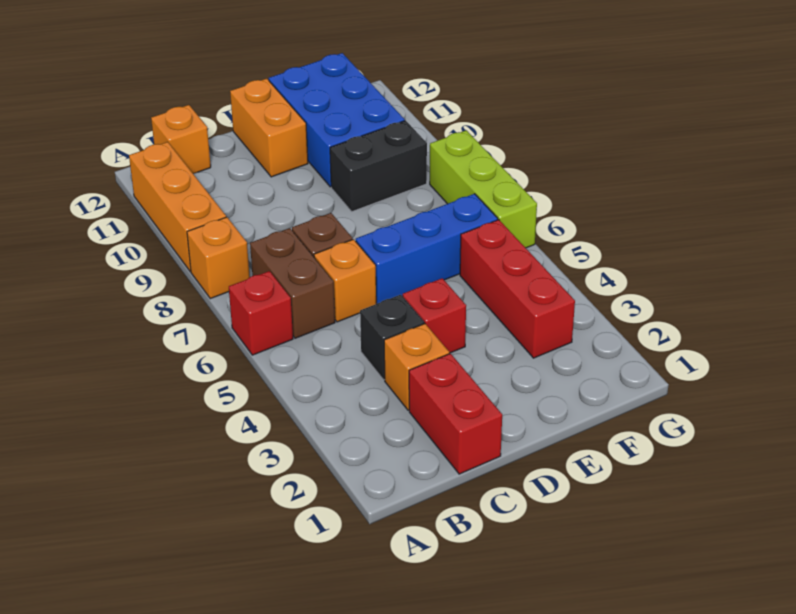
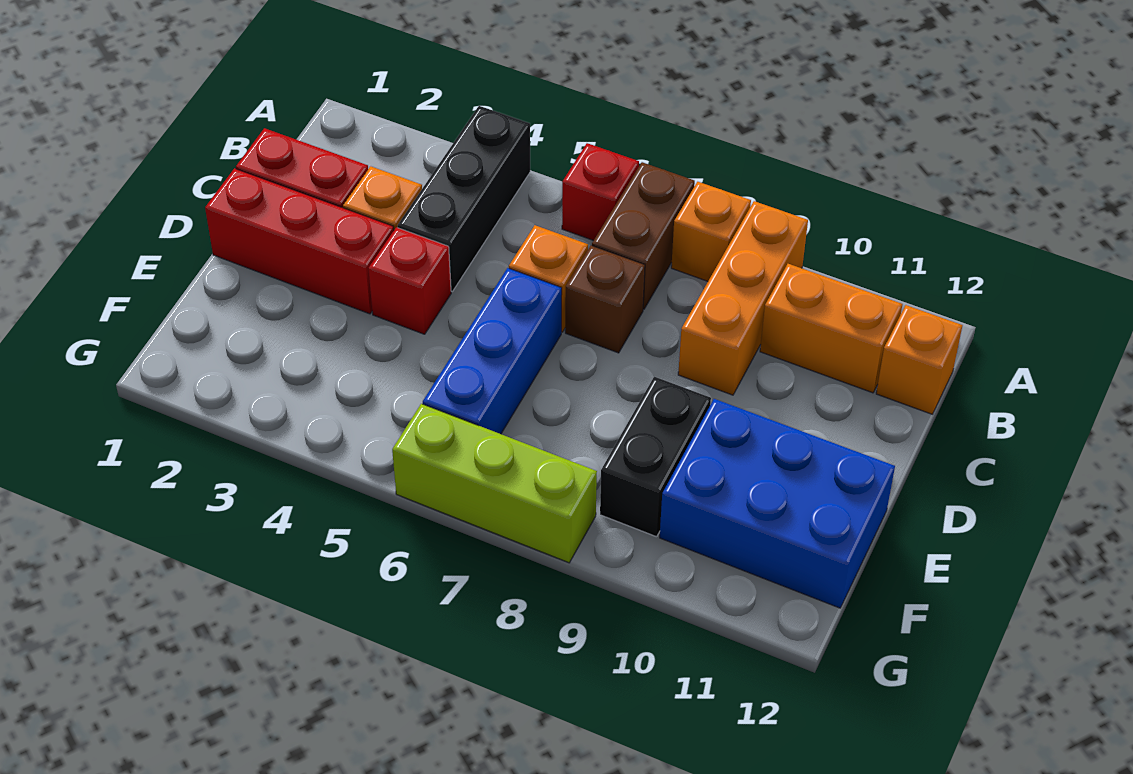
orange brick A9:A11 level 1 -> orange brick A9:C9 level 1
brown brick B6:B7 level 1 -> brown brick A7:B7 level 1
black brick C4 level 1 -> black brick A4:C4 level 1
orange brick D11:D12 level 1 -> orange brick B10:B11 level 1
red brick F3:F5 level 1 -> red brick D1:D3 level 1

